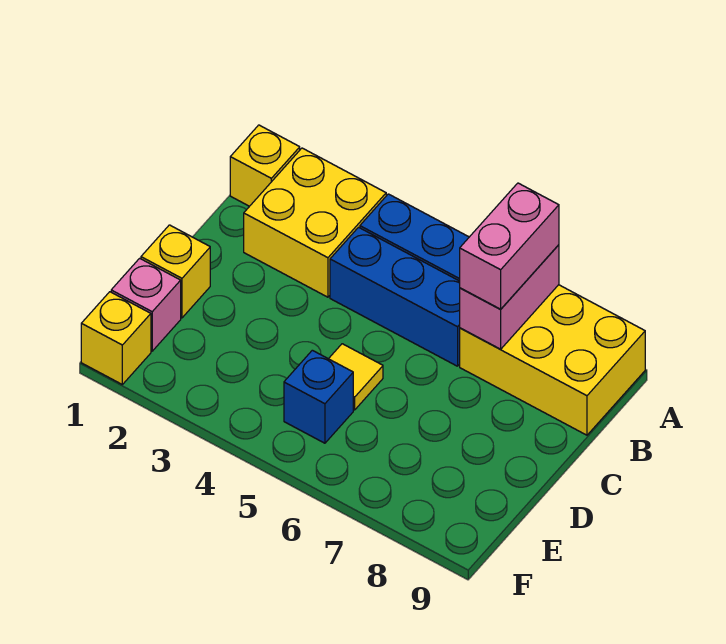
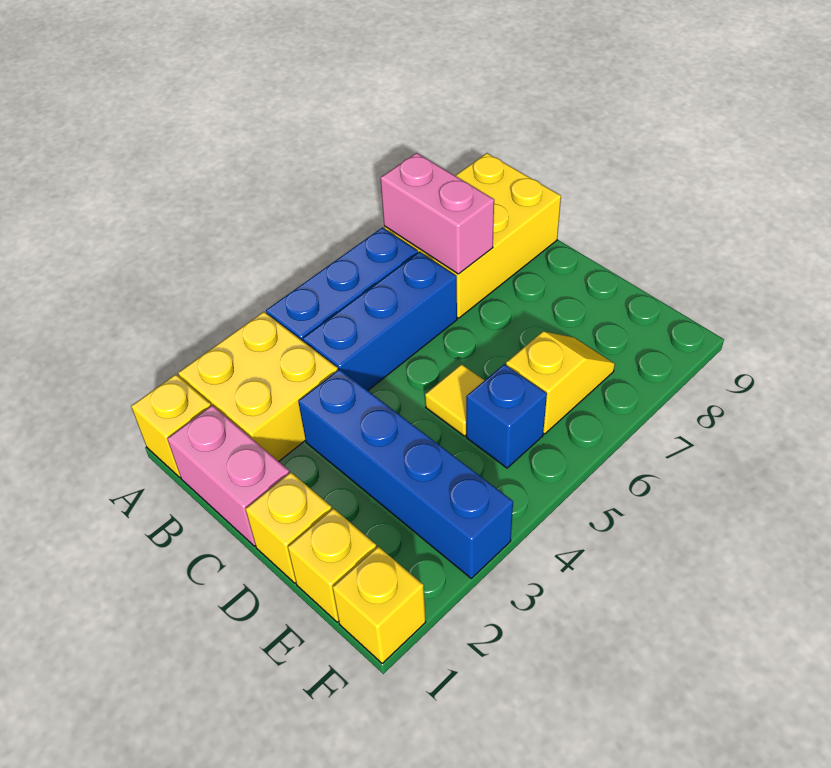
pink brick A7:B7 level 3 -> pink brick B1:C1 level 1
none -> blue brick C3:F3 level 1
pink brick E1 level 1 -> yellow brick E1 level 1
none -> yellow slope E6:E7 level 1 top 6

